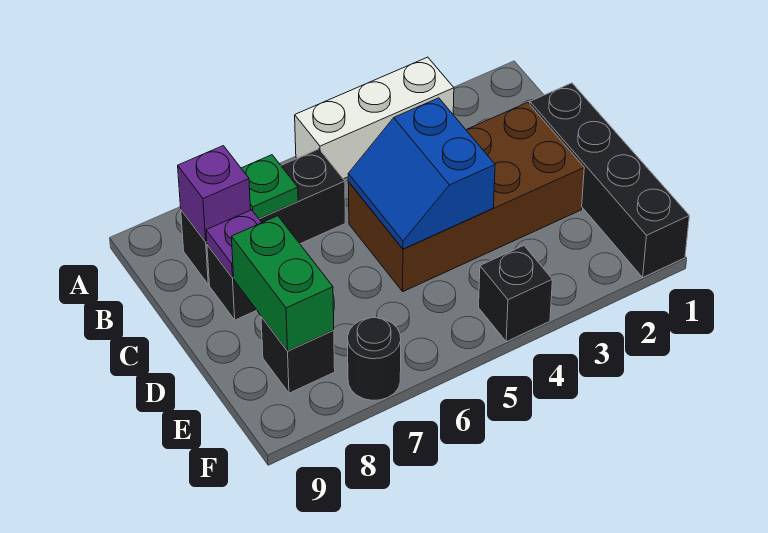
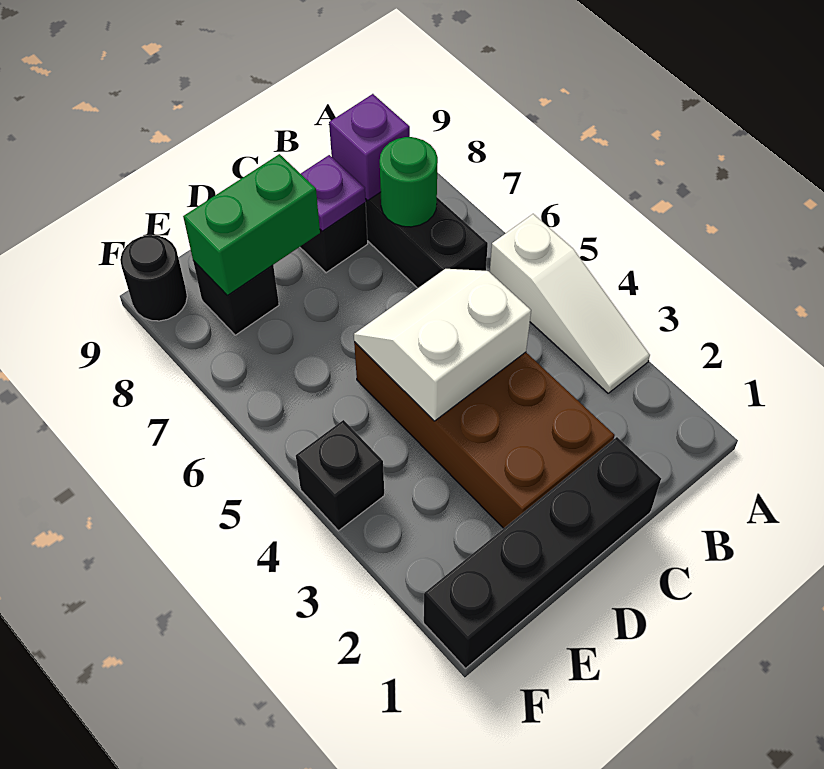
white brick A3:A5 level 1 -> white slope A3:A5 level 1 top 5
green plate B7 level 2 -> green round brick B7 level 2
blue slope C4:D5 level 2 top 4 -> white slope C4:D5 level 2 top 4
black round brick F7 level 1 -> black round brick F9 level 1

